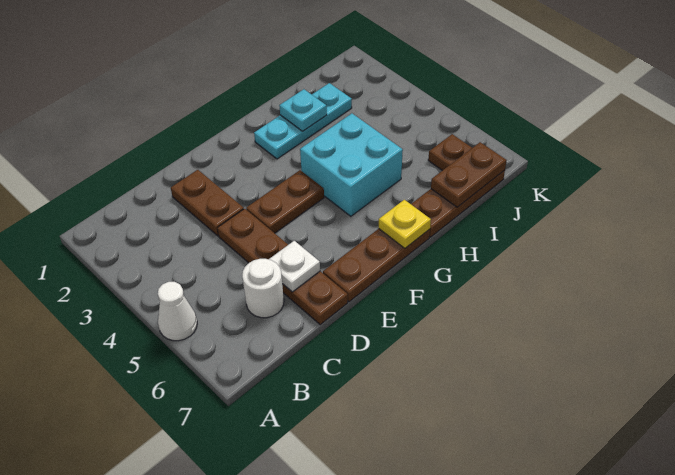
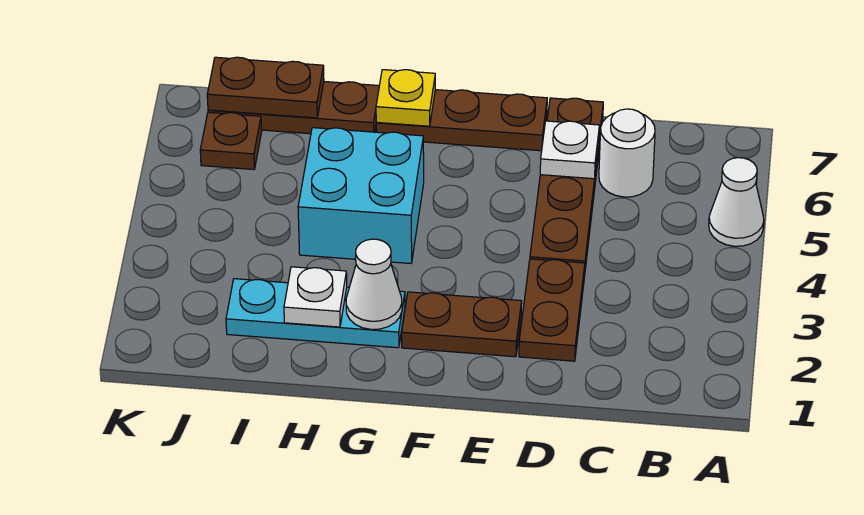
brown plate E4:F4 level 1 -> brown plate E2:F2 level 1
none -> white cone G2 level 2
cyan plate H2 level 2 -> white plate H2 level 2

